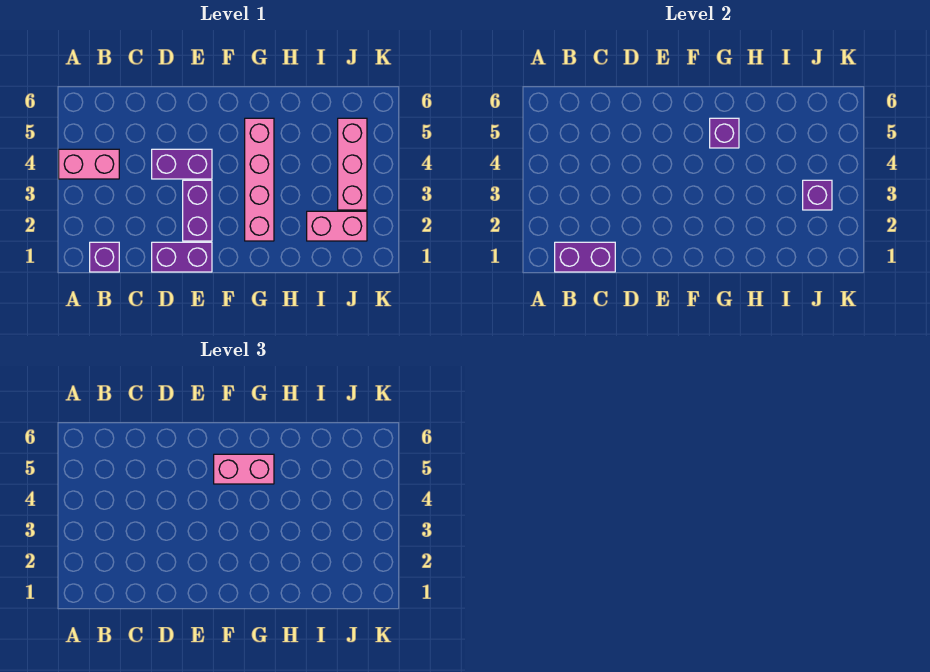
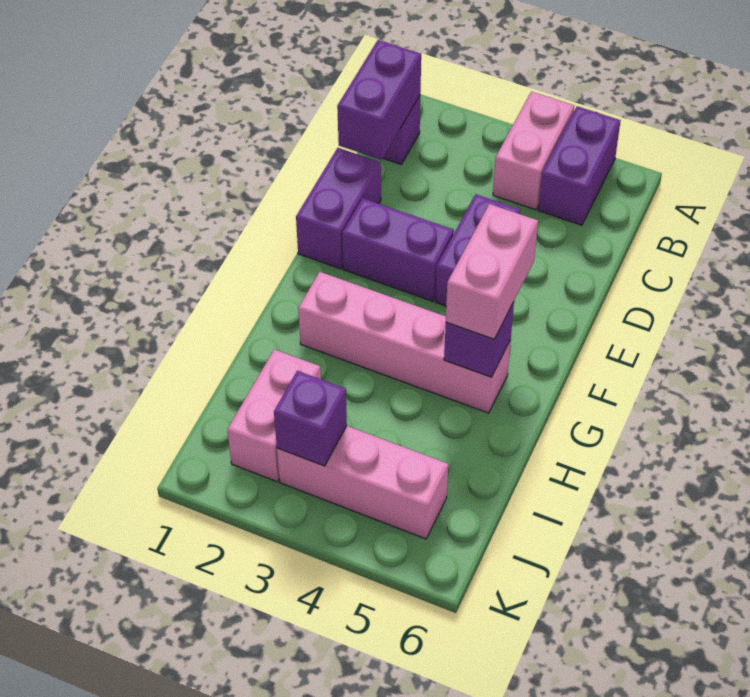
none -> purple brick A5:B5 level 1

